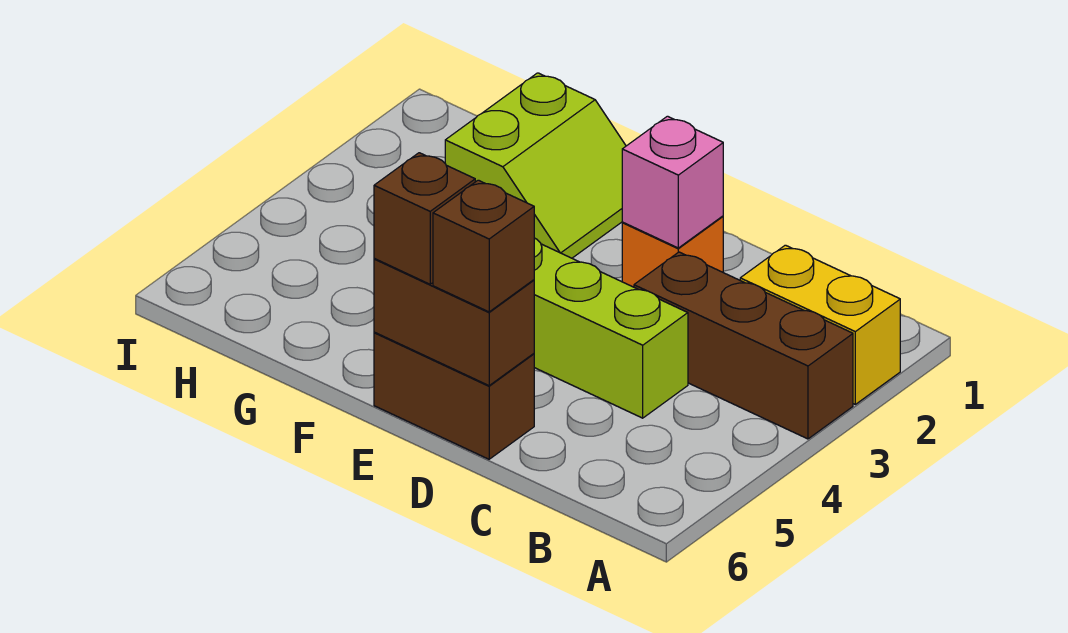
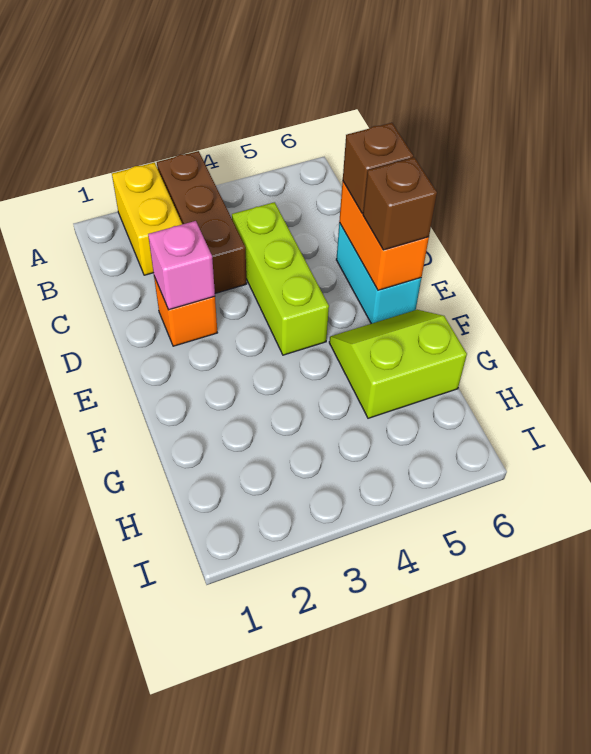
brown brick D6:E6 level 1 -> cyan brick D6:E6 level 1
brown brick D6:E6 level 2 -> orange brick D6:E6 level 2
lime slope F1:G2 level 1 top G -> lime slope F5:G6 level 1 top G

